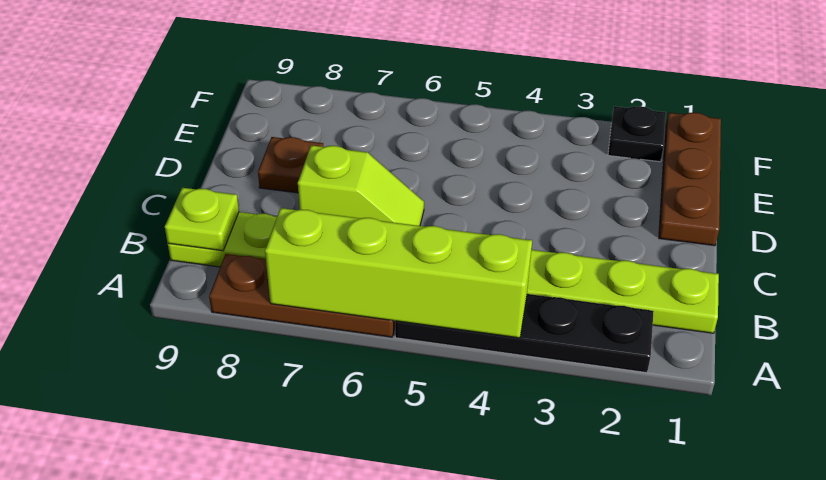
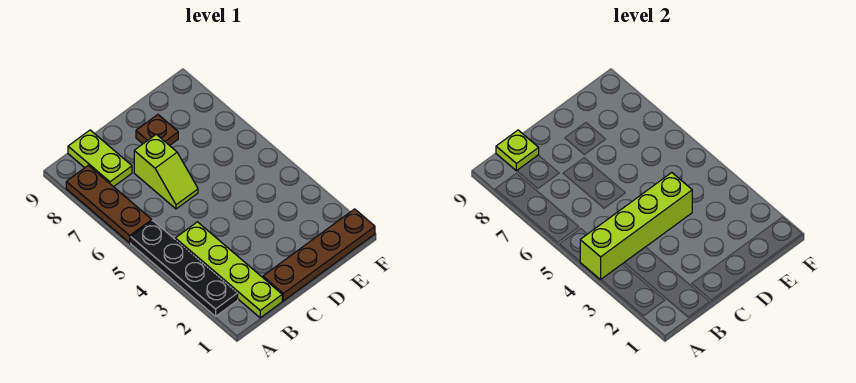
lime brick A4:A7 level 2 -> lime brick A4:D4 level 2
brown plate D1:F1 level 1 -> brown plate C1:F1 level 1
black plate F2 level 1 -> none

